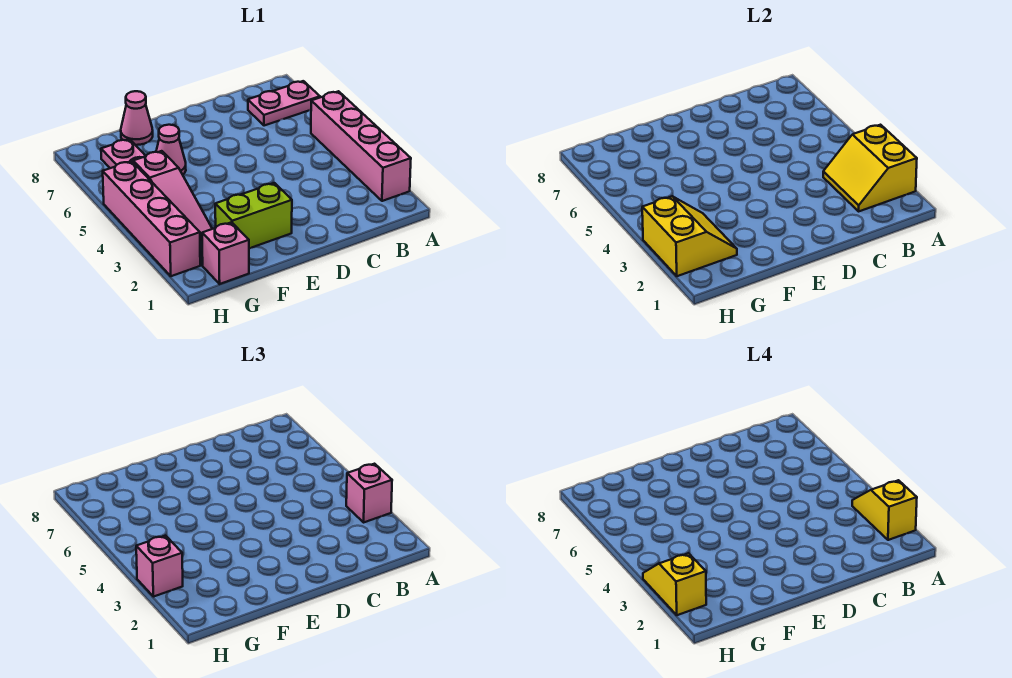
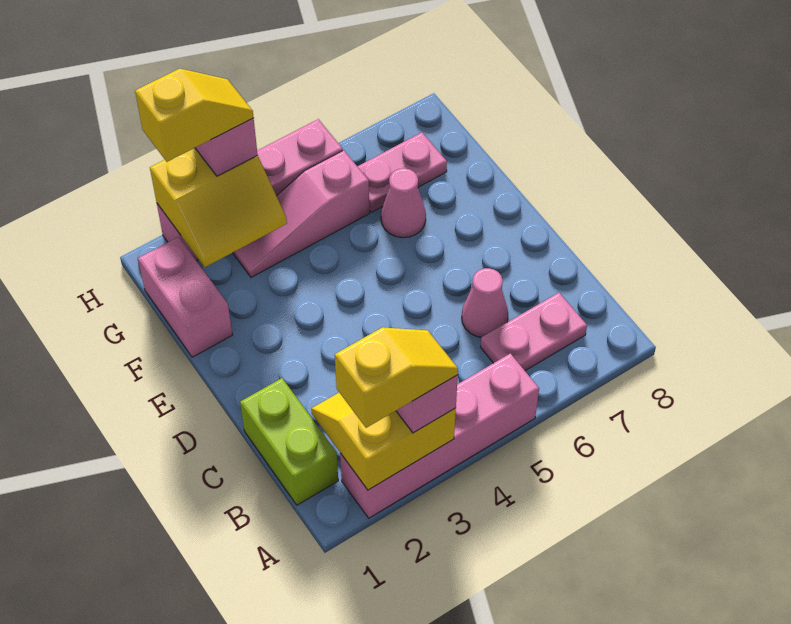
pink plate A7:B7 level 1 -> pink plate B6:B7 level 1
lime brick E2:F2 level 1 -> lime brick B1:C1 level 1
pink cone F8 level 1 -> pink cone C6 level 1
pink brick G1 level 1 -> pink brick F1:G1 level 1

